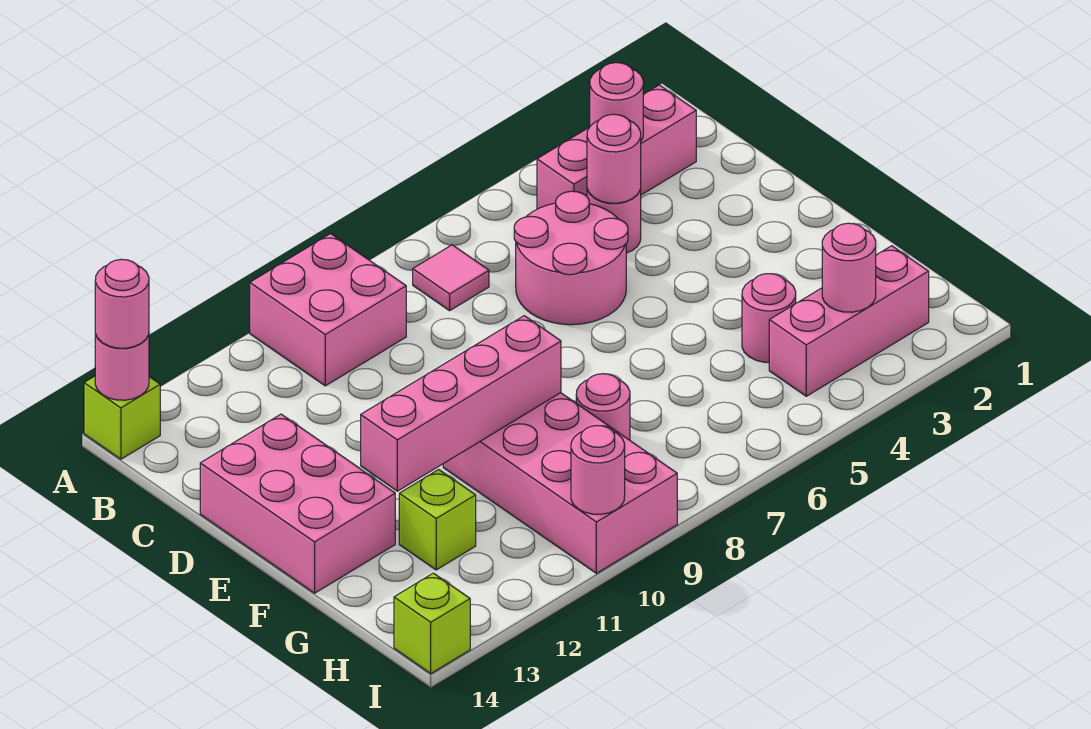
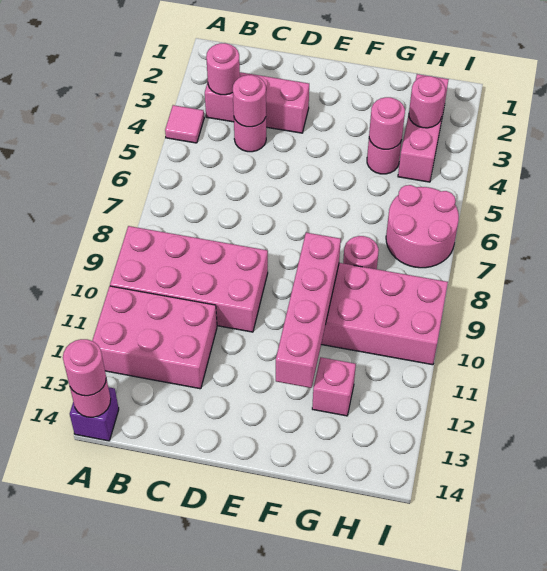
pink brick A9:B10 level 1 -> pink brick A9:D10 level 1
lime brick A14 level 1 -> purple brick A14 level 1
pink brick B2:B4 level 1 -> pink brick B3:D3 level 1
pink tile B7 level 1 -> pink tile A4 level 1
pink round brick C5:D6 level 1 -> pink round brick H6:I7 level 1
pink brick D13:F14 level 1 -> pink brick A11:C12 level 1
lime brick G12 level 1 -> pink brick G12 level 1
pink round brick I10 level 2 -> pink round brick G4 level 2
lime brick I14 level 1 -> none

